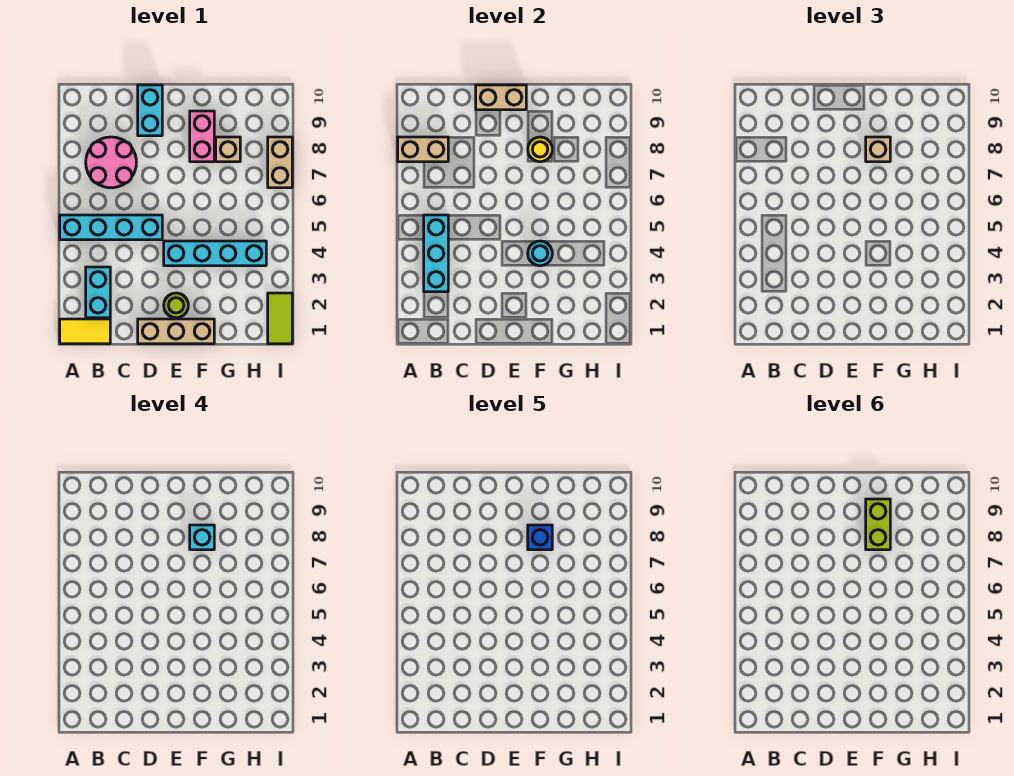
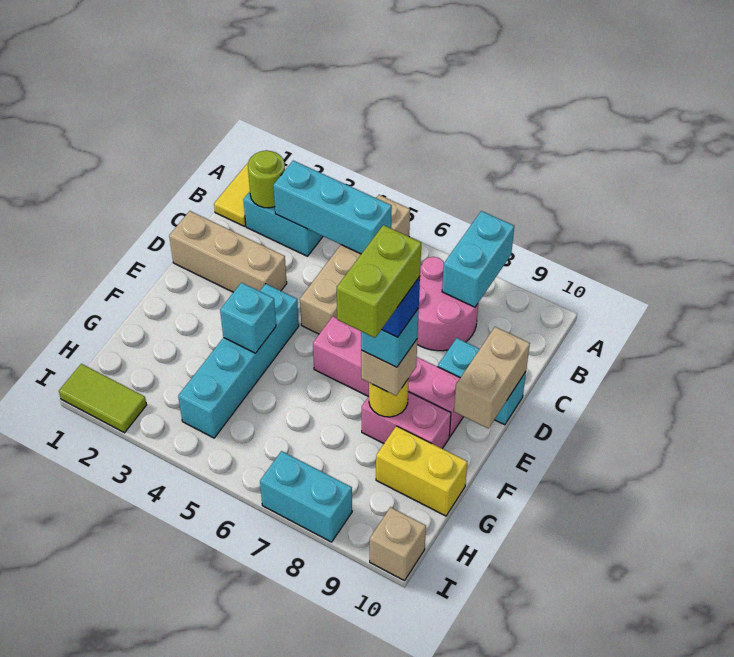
cyan brick A5:D5 level 1 -> tan brick A5:D5 level 1
tan brick A8:B8 level 2 -> cyan brick A8:B8 level 2
tan brick D1:F1 level 1 -> tan brick D1:D3 level 1
lime round brick E2 level 1 -> lime round brick B2 level 2
none -> pink brick E6:E9 level 1
cyan round brick F4 level 2 -> cyan brick F4 level 2
lime brick F8:F9 level 6 -> lime brick F8:G8 level 6
tan brick G8 level 1 -> tan brick I10 level 1
none -> yellow brick G9:G10 level 1
tan brick I7:I8 level 1 -> cyan brick I7:I8 level 1

